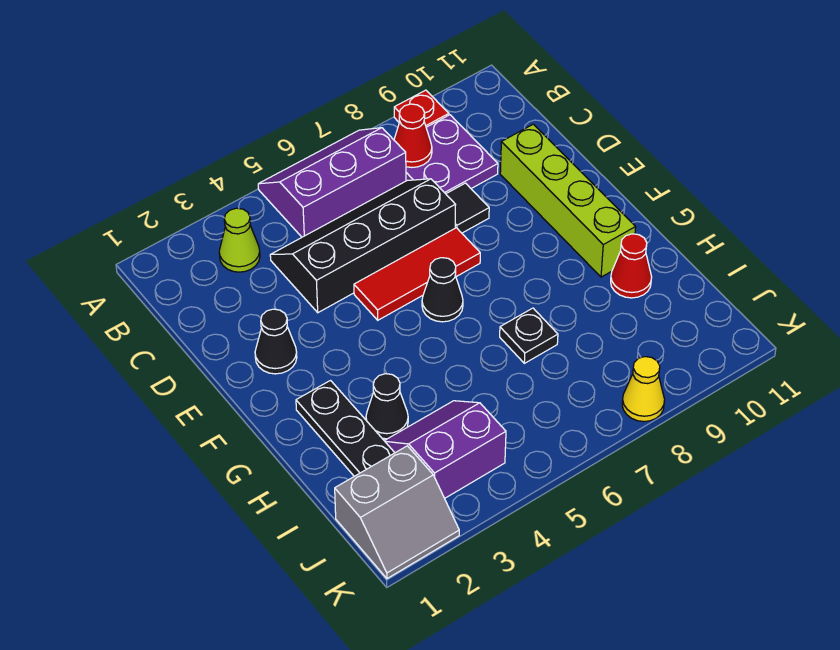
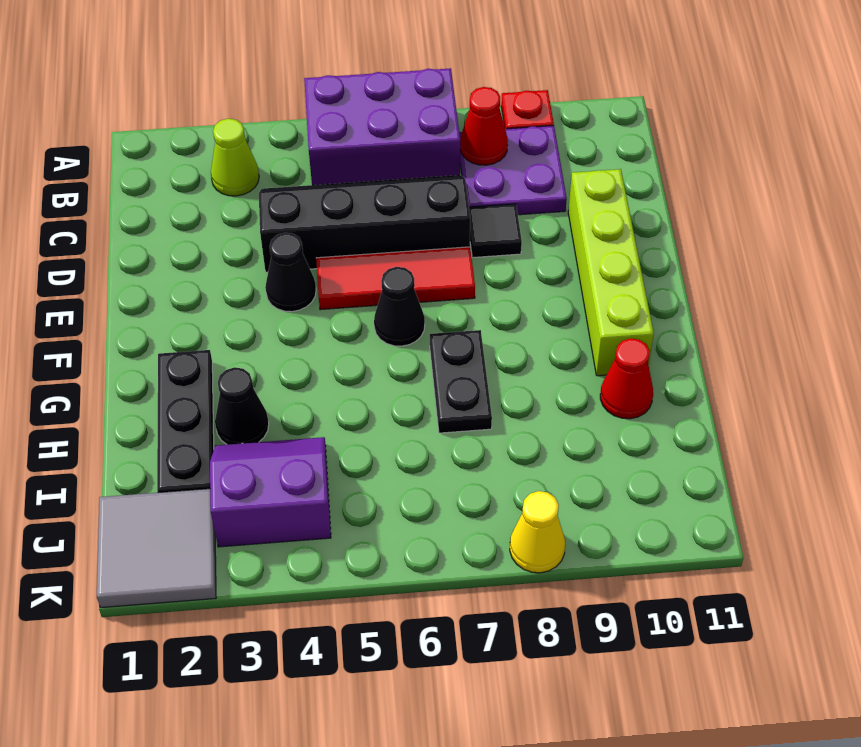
purple slope A5:B7 level 1 top B -> purple brick A5:B7 level 1
black cone E2 level 1 -> black cone E4 level 1
black plate H7 level 1 -> black plate G7:H7 level 1
grey slope J1:K2 level 1 top J -> grey tile J1:K2 level 1

